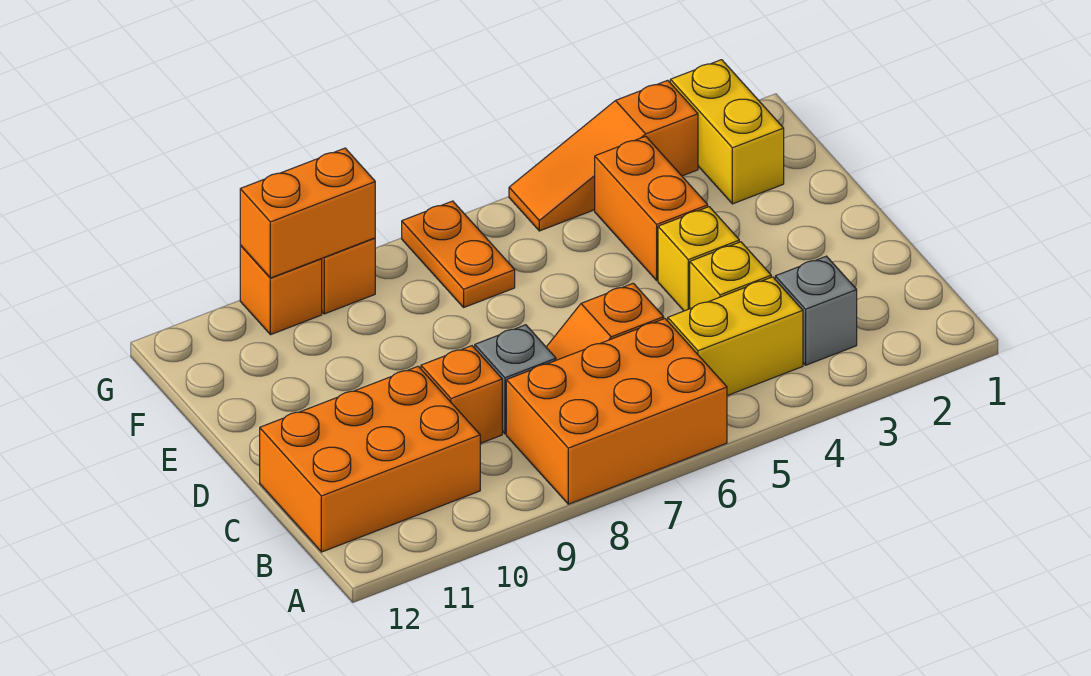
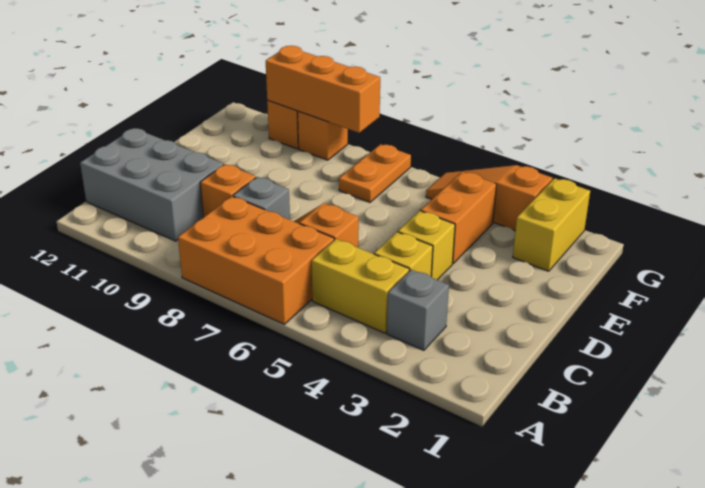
orange brick B10:C12 level 1 -> grey brick B10:C12 level 1
orange brick G9:G10 level 2 -> orange brick G8:G10 level 2

